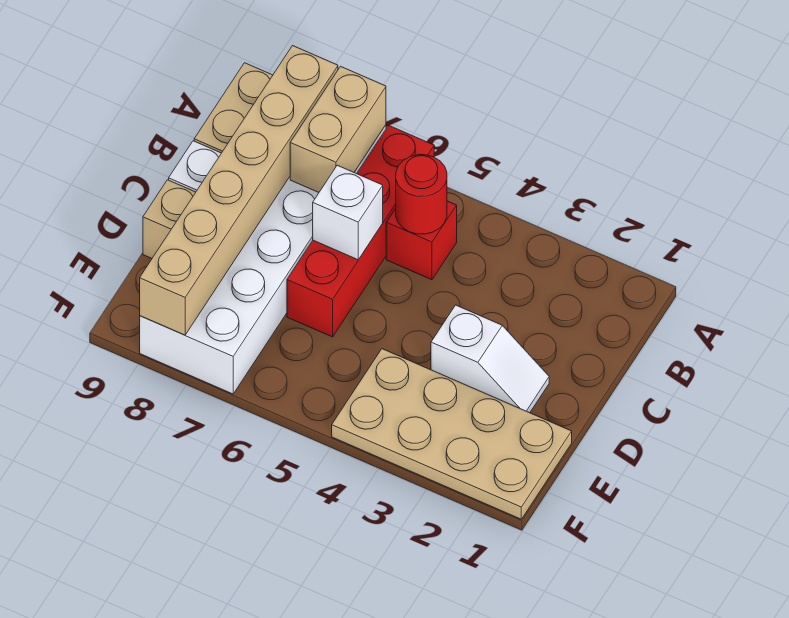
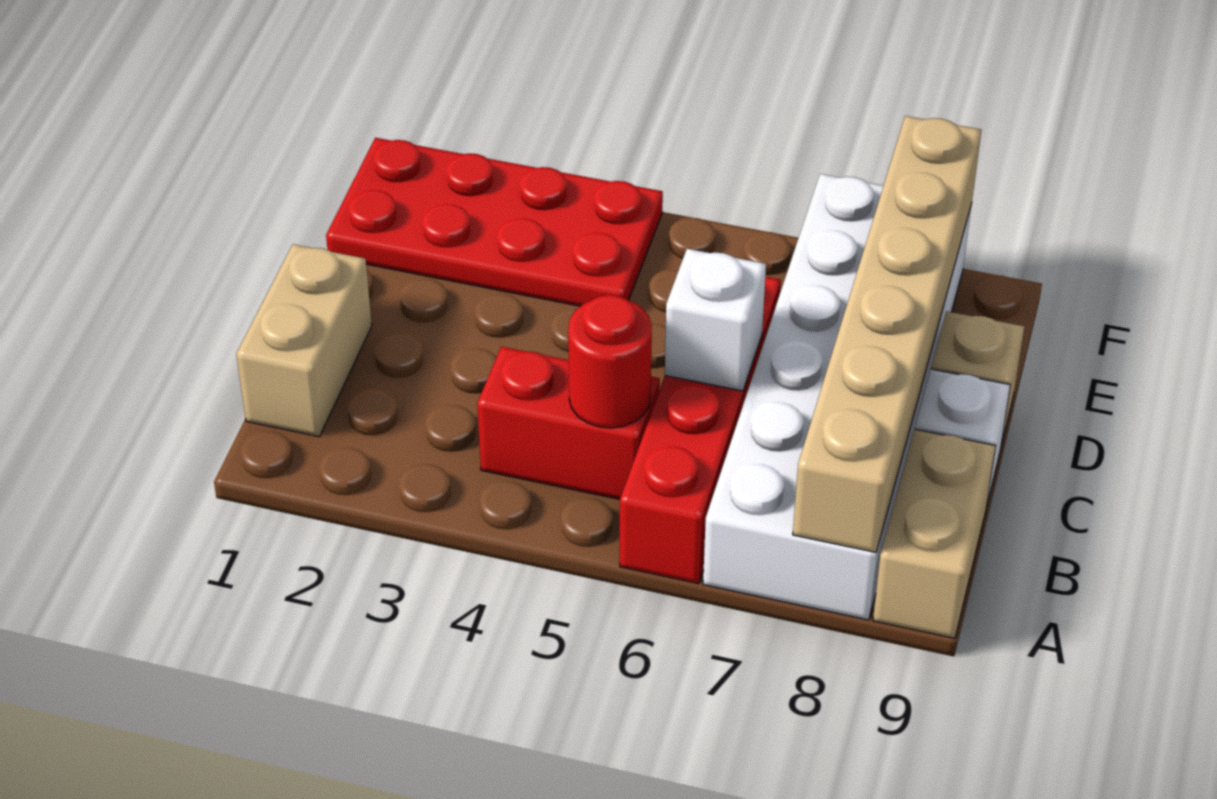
tan brick A7:B7 level 2 -> tan brick B1:C1 level 1
red brick B5 level 1 -> red brick B4:B5 level 1
white slope D2:D3 level 1 top 3 -> none
tan plate E1:F4 level 1 -> red plate E1:F4 level 1

